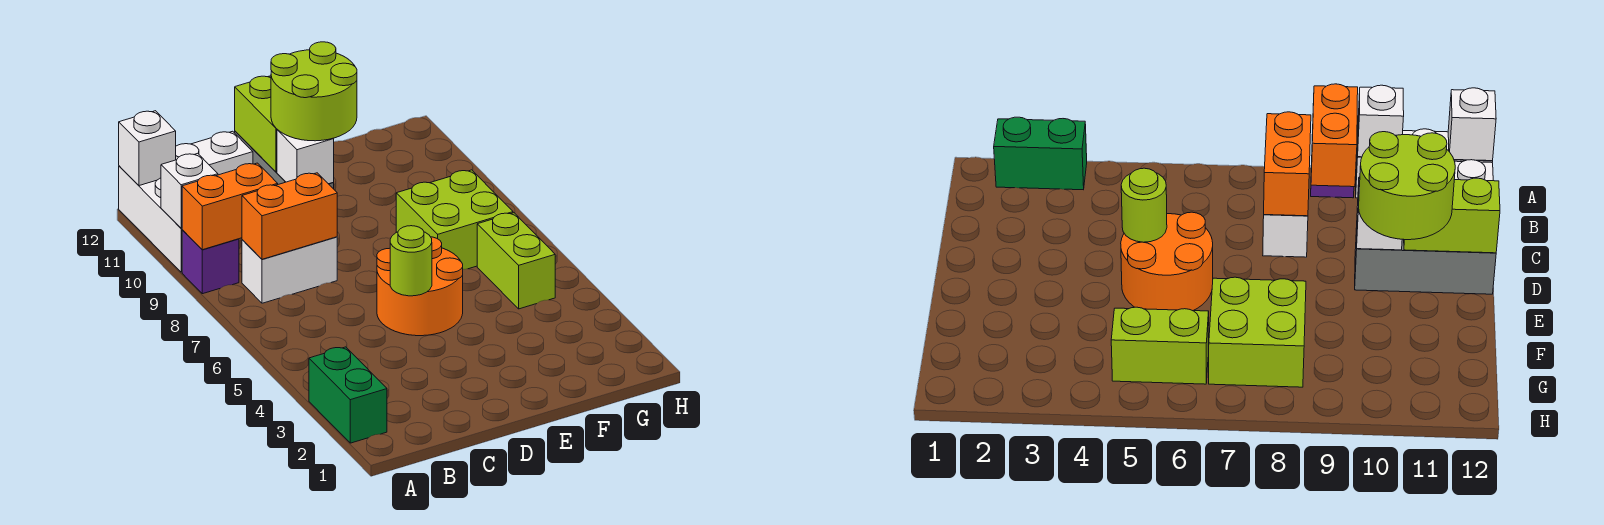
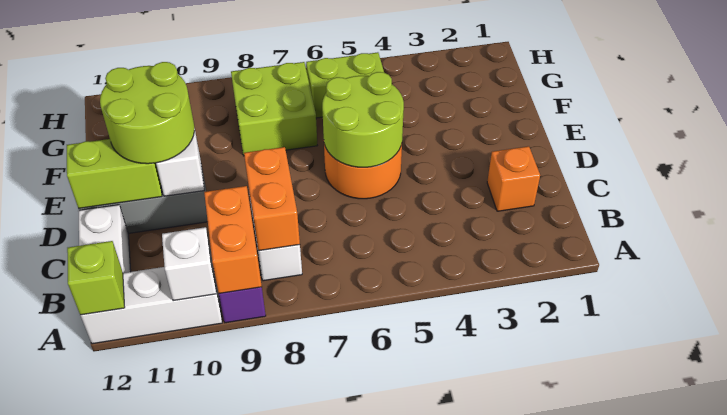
green brick A2:A3 level 1 -> none
white brick A12 level 2 -> lime brick A12 level 2
none -> orange brick C2 level 1
lime round brick D5 level 2 -> lime round brick D5:E6 level 2

